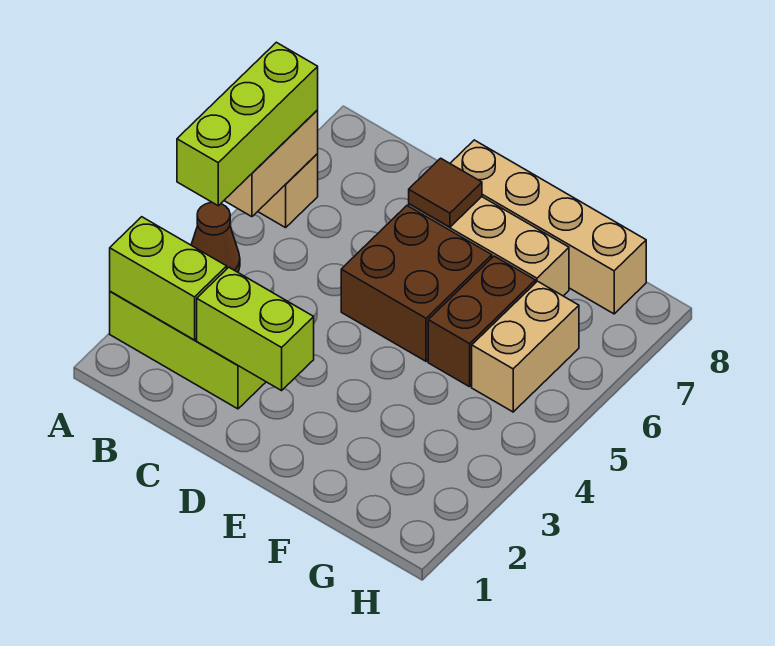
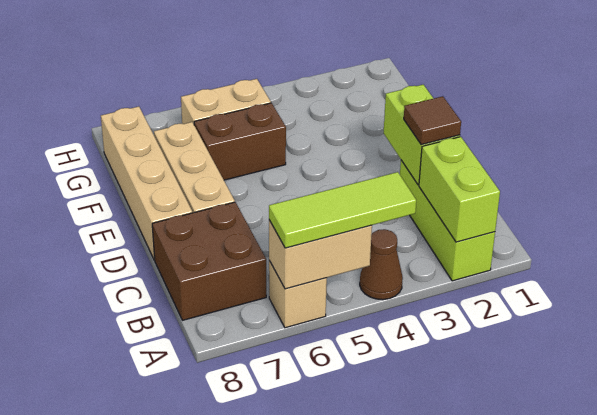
lime brick A4:A6 level 3 -> lime tile A4:A6 level 3
brown brick D5:E6 level 1 -> brown brick B7:C8 level 1
brown tile D7 level 2 -> brown tile C2 level 3

